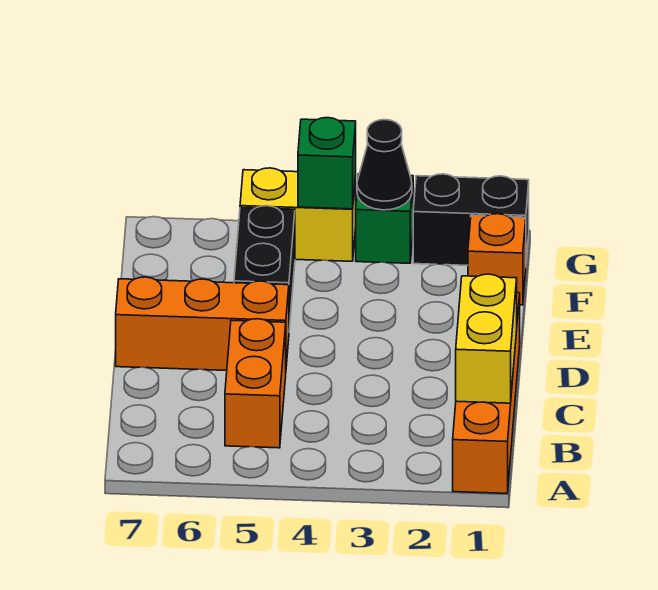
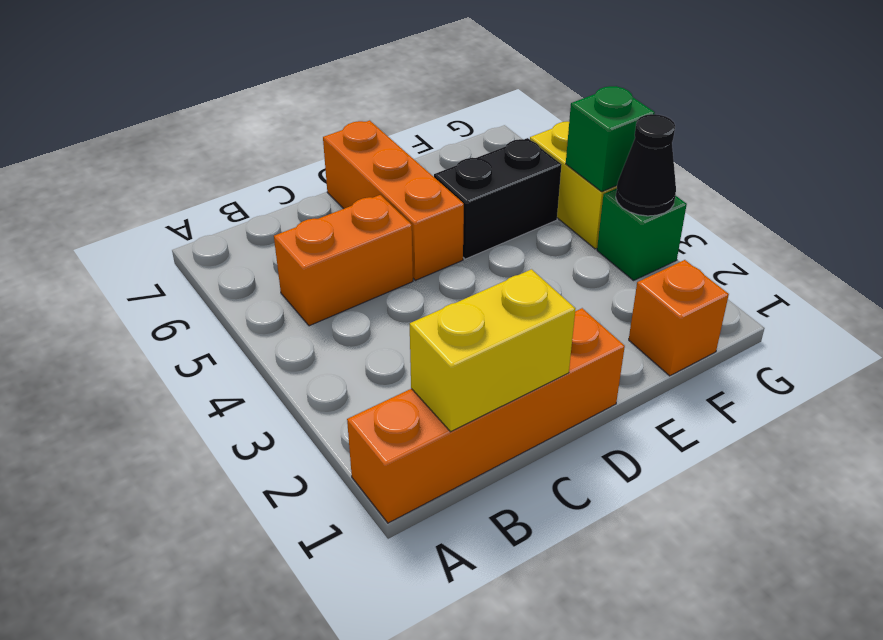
black brick G1:G2 level 1 -> none

